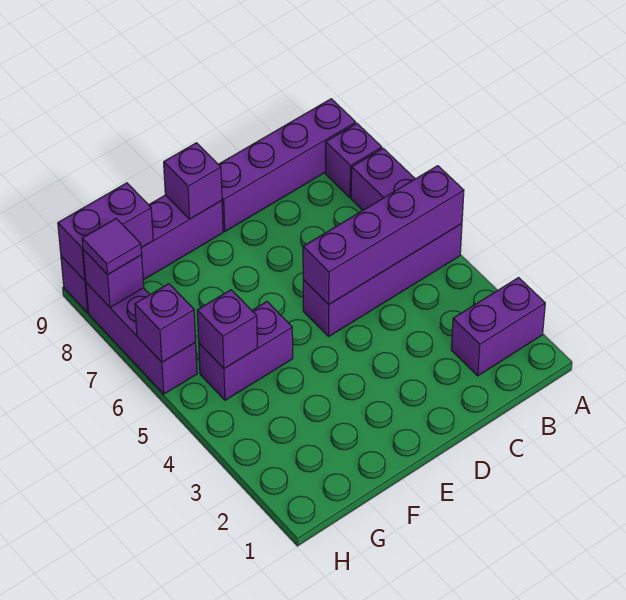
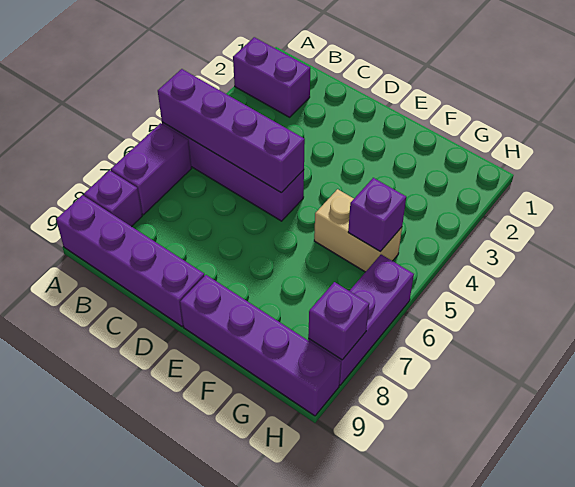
purple brick E9 level 2 -> none
purple brick F5:G5 level 1 -> tan brick F5:G5 level 1
purple brick G9:H9 level 2 -> none
purple brick H6 level 2 -> none
purple tile H8 level 3 -> none

